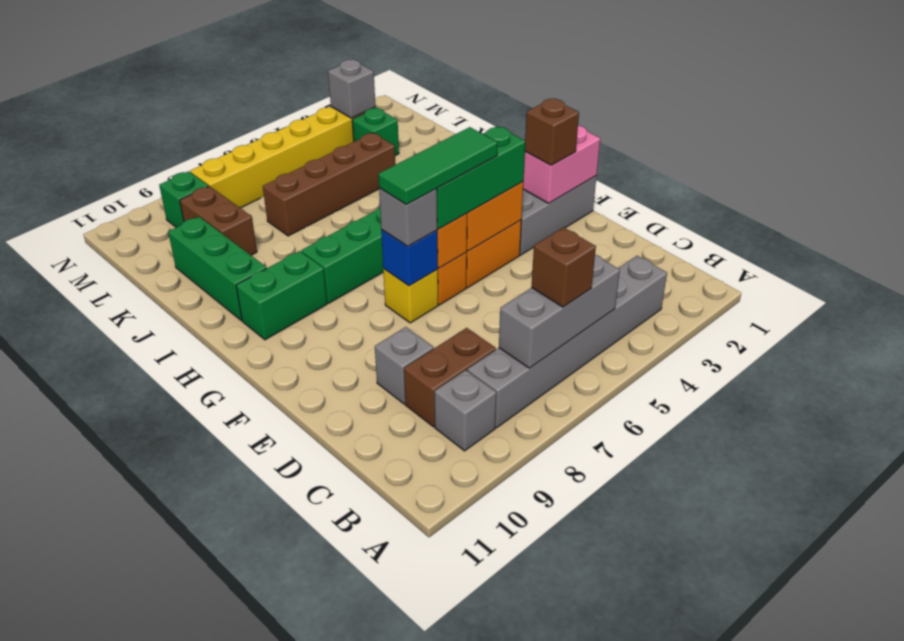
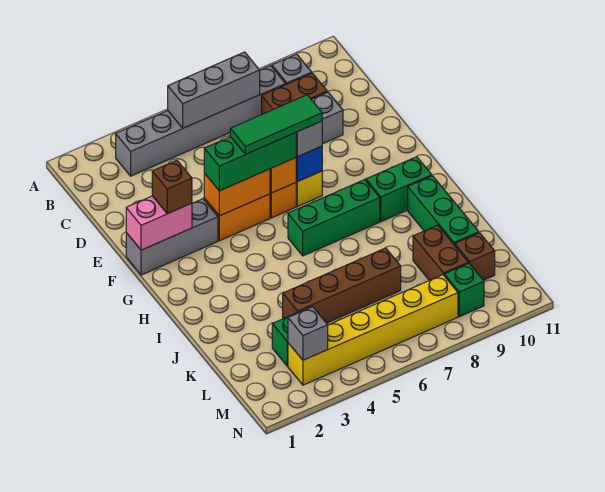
brown brick B6 level 3 -> brown brick L10 level 1

